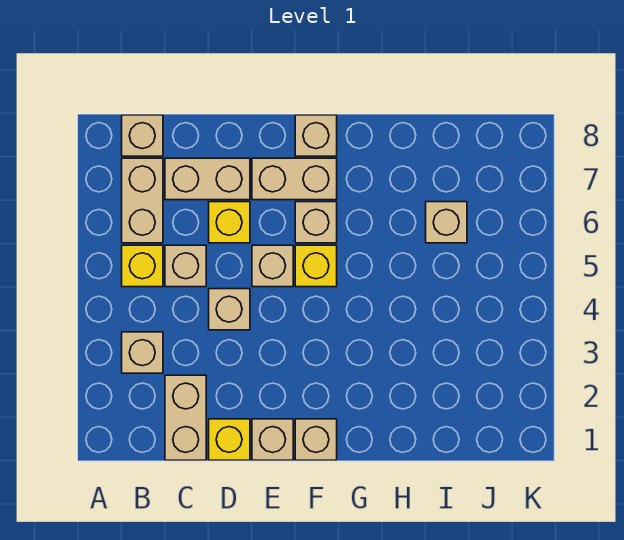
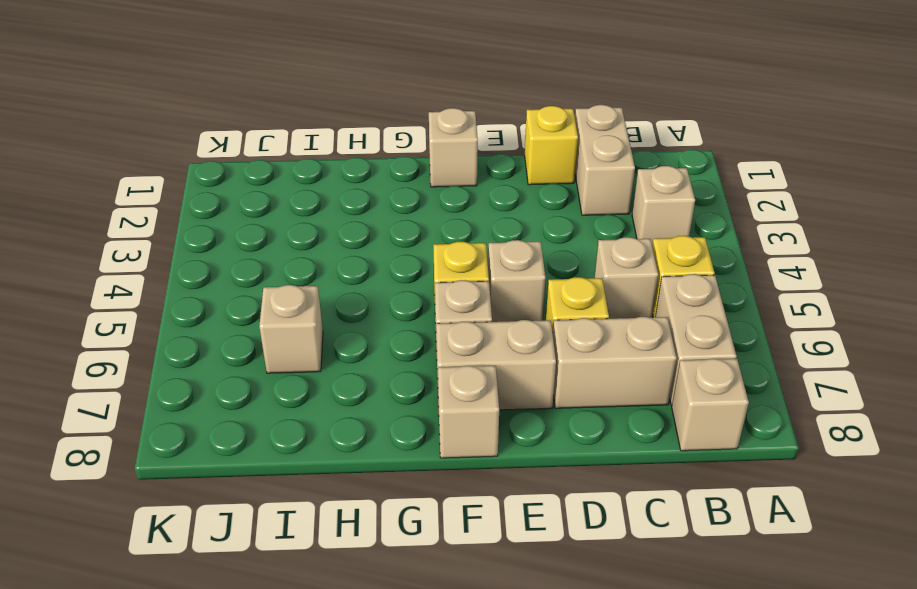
tan brick D4 level 1 -> none
tan brick E1 level 1 -> none

